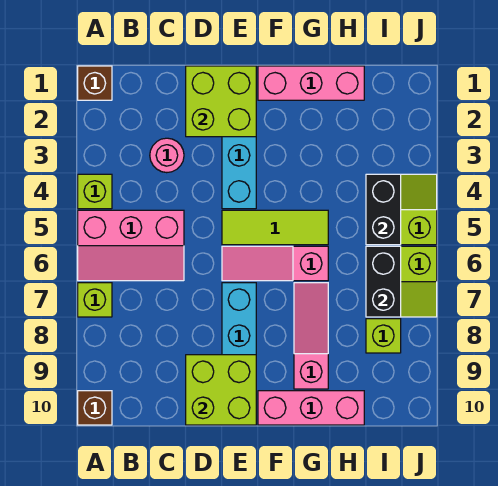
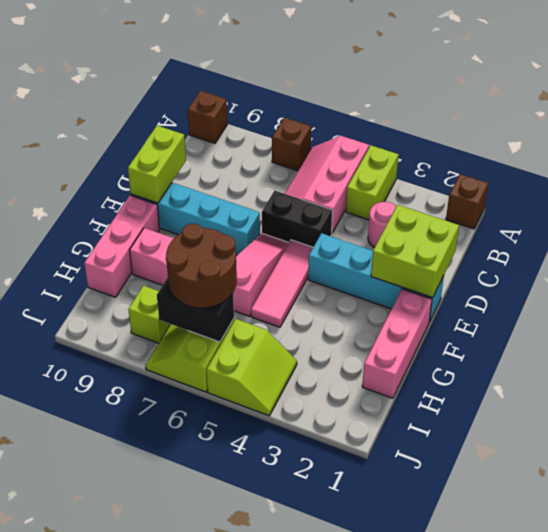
lime brick A4 level 1 -> lime brick A4:B4 level 1
lime brick A7 level 1 -> brown brick A7 level 1
lime brick D9:E10 level 2 -> lime brick D10:E10 level 2
lime tile E5:G5 level 1 -> pink tile E5:G5 level 1
none -> brown round brick H6:I7 level 3
black brick I4:I5 level 2 -> black brick D5:D6 level 1

